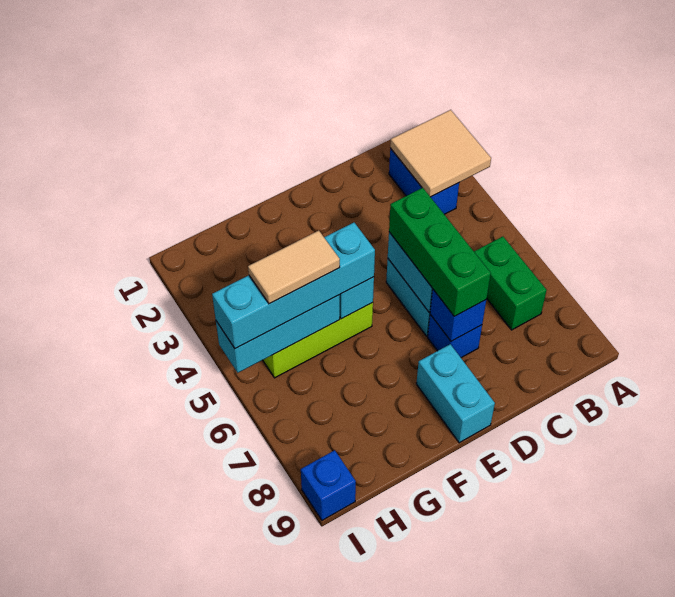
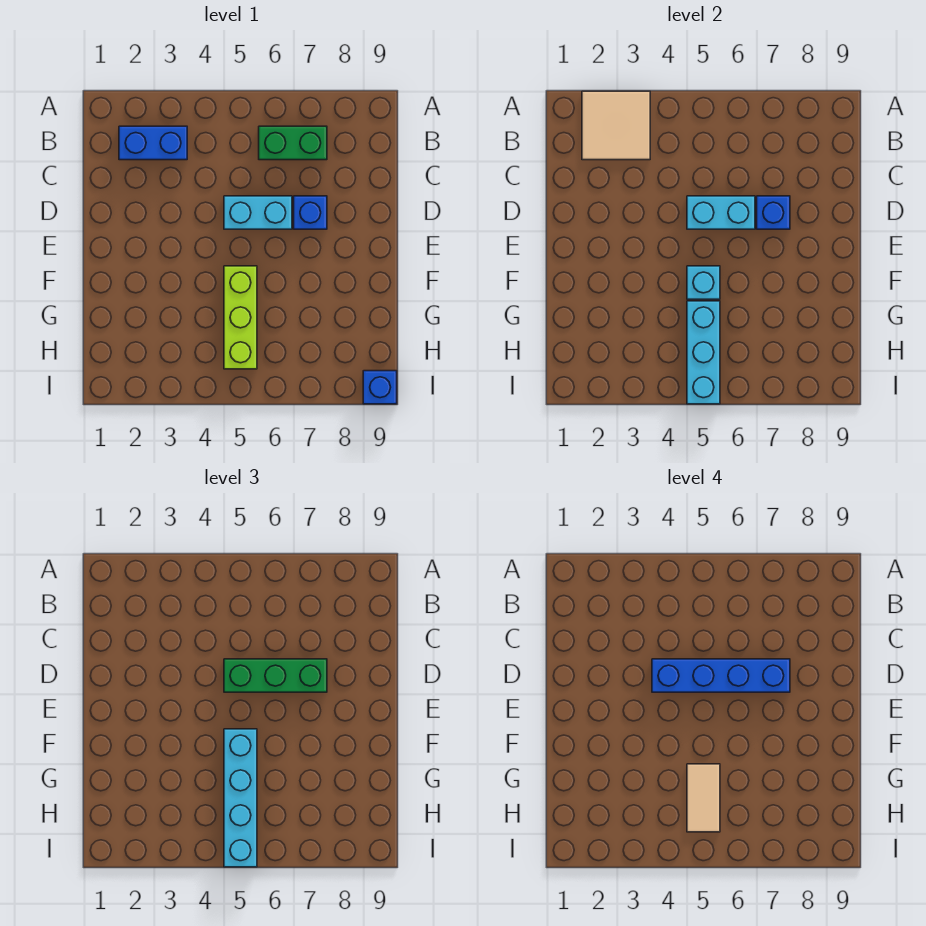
none -> blue brick D4:D7 level 4
cyan brick E8:E9 level 1 -> none

